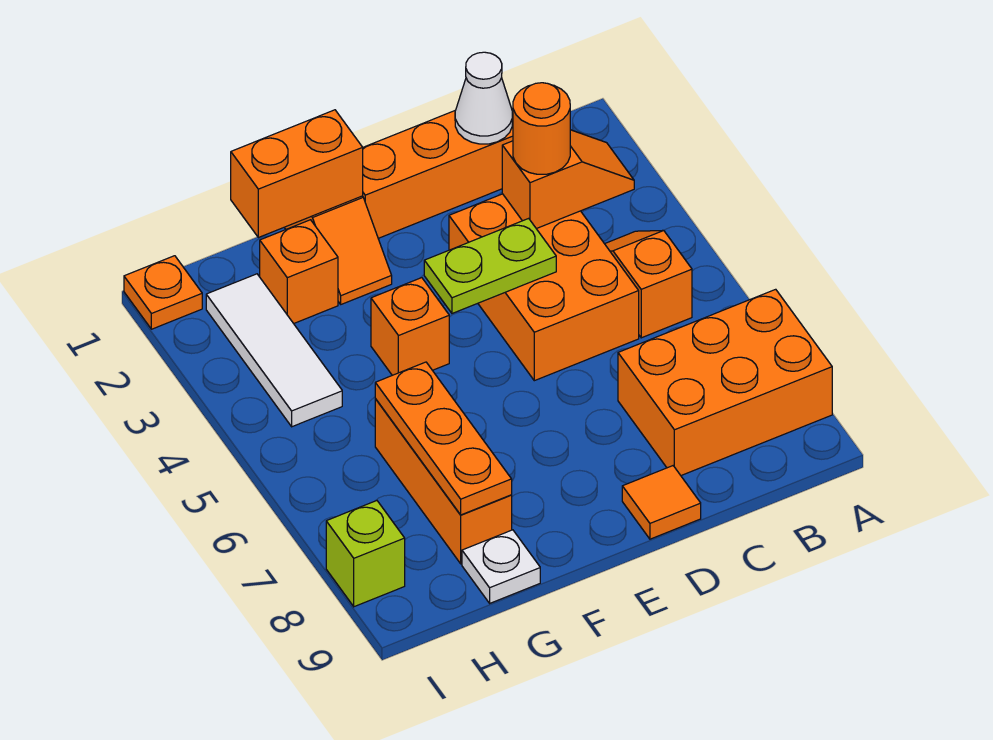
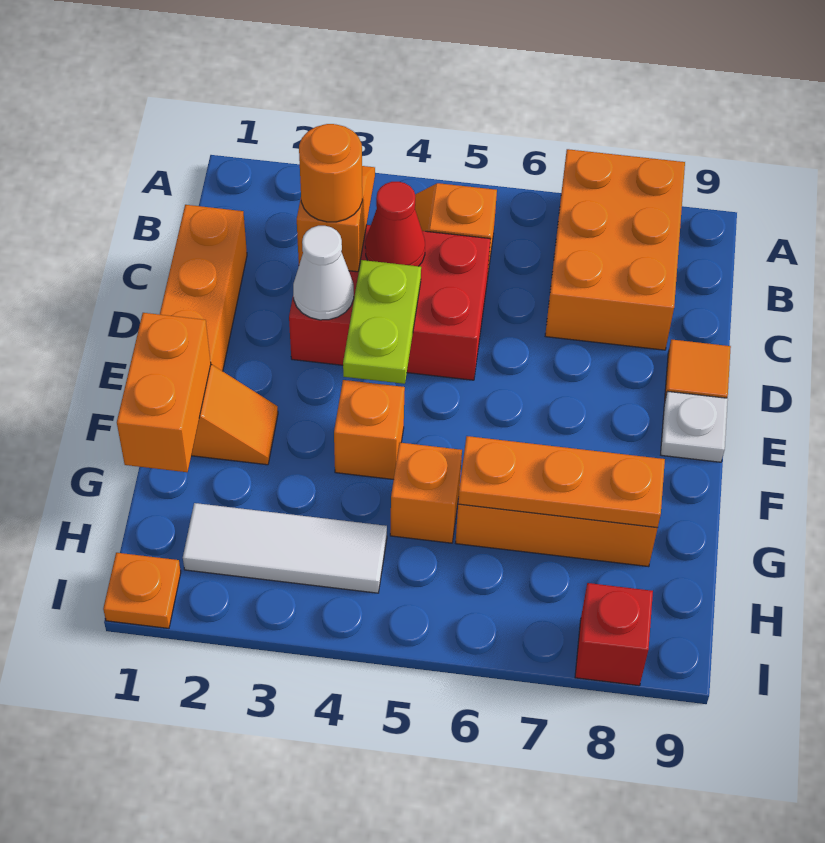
white cone C1 level 2 -> white cone D3 level 2
orange brick C3:D5 level 1 -> red brick C3:D5 level 1
none -> red cone C4 level 2
orange brick G2 level 1 -> orange brick G5 level 1
white plate G9 level 1 -> white plate E9 level 1
lime brick I8 level 1 -> red brick I8 level 1

